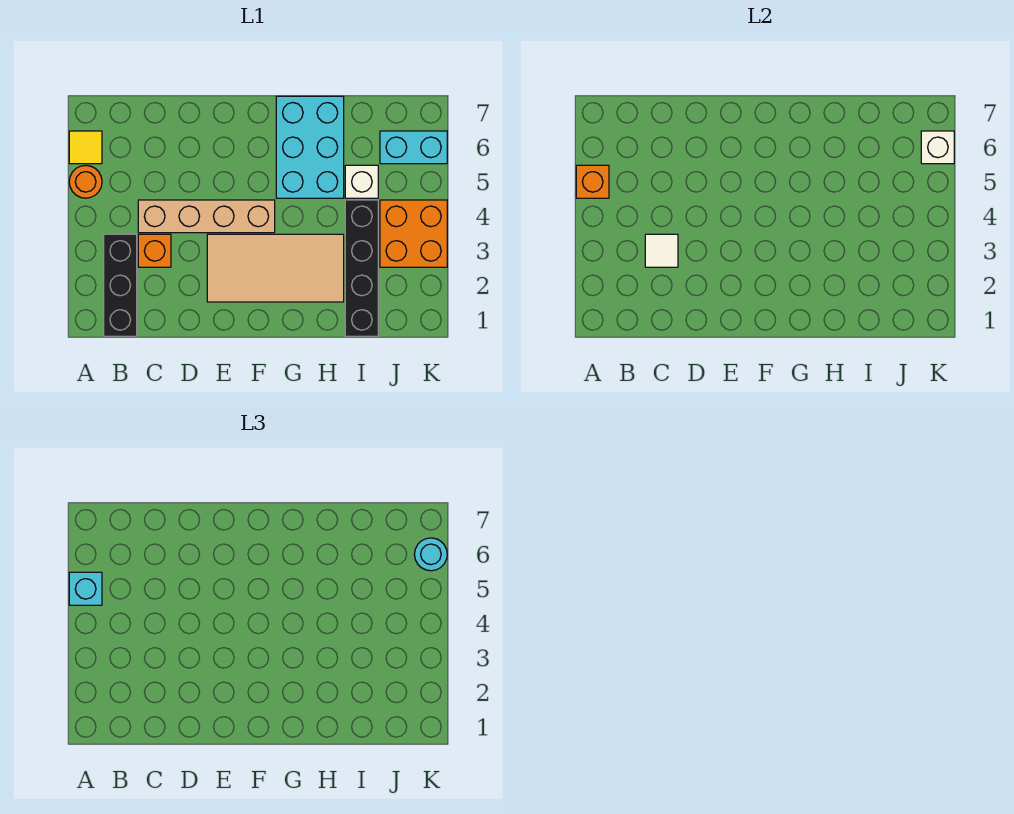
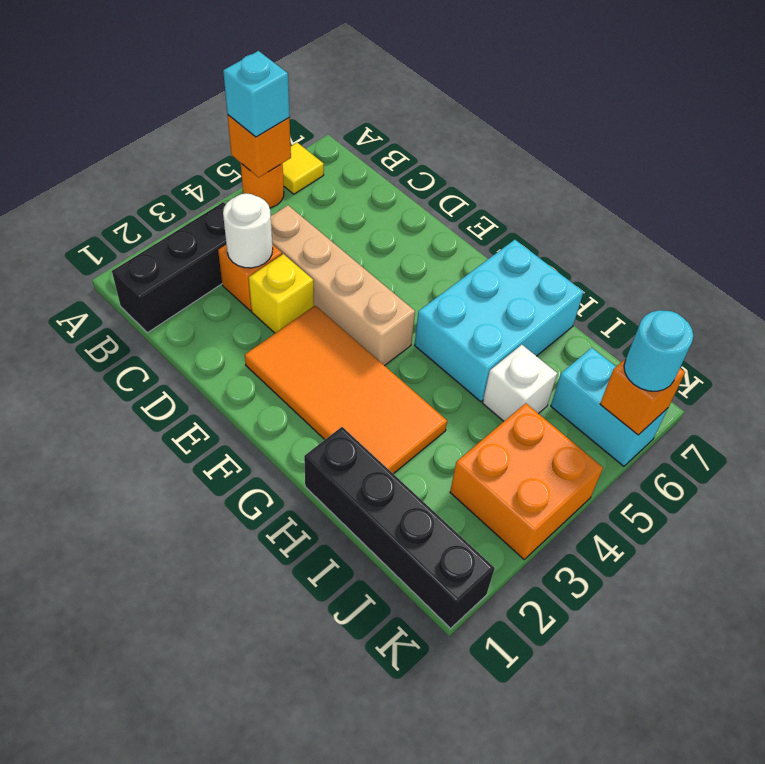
white tile C3 level 2 -> white round brick C3 level 2
none -> yellow brick D3 level 1
tan tile E2:H3 level 1 -> orange tile E2:H3 level 1
black brick I1:I4 level 1 -> black brick H1:K1 level 1
white brick K6 level 2 -> orange brick K6 level 2

